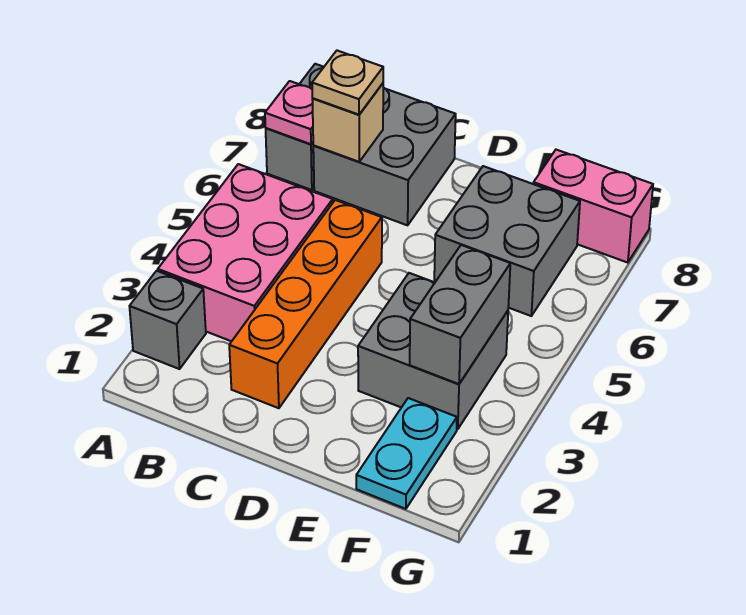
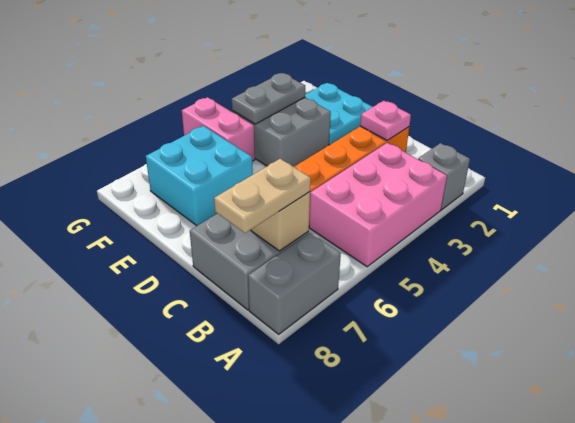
pink plate A7 level 2 -> pink plate C2 level 2
tan plate B7 level 3 -> tan plate B7:B8 level 3
grey brick E6:F7 level 1 -> cyan brick E6:F7 level 1
cyan plate F1:F2 level 1 -> cyan plate E1:F2 level 1
grey brick F3:F4 level 2 -> grey plate F3:F4 level 2
pink brick F8:G8 level 1 -> pink brick F5:G5 level 1

